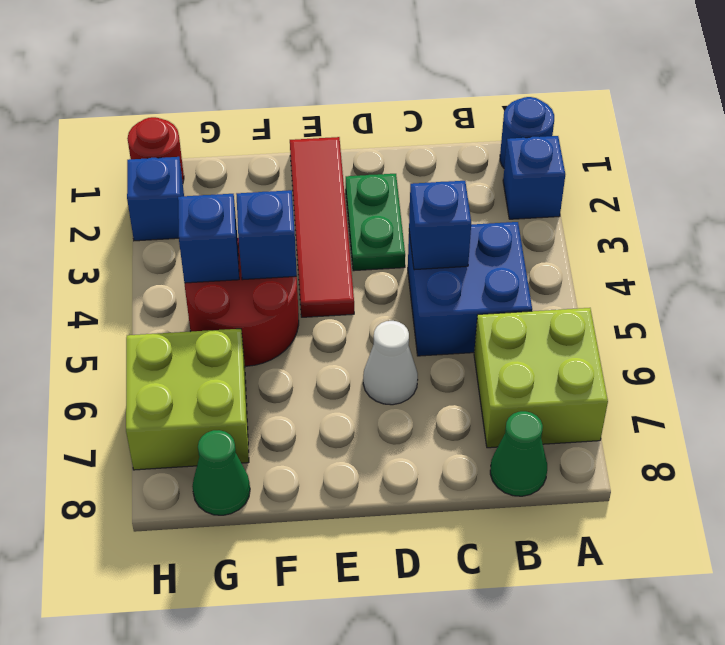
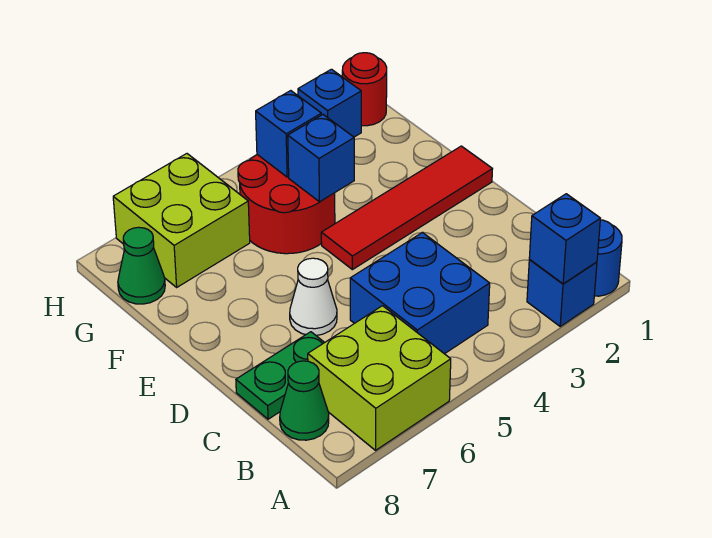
blue brick C4 level 2 -> blue brick A2 level 2
green plate D2:D3 level 1 -> green plate C7:C8 level 1

